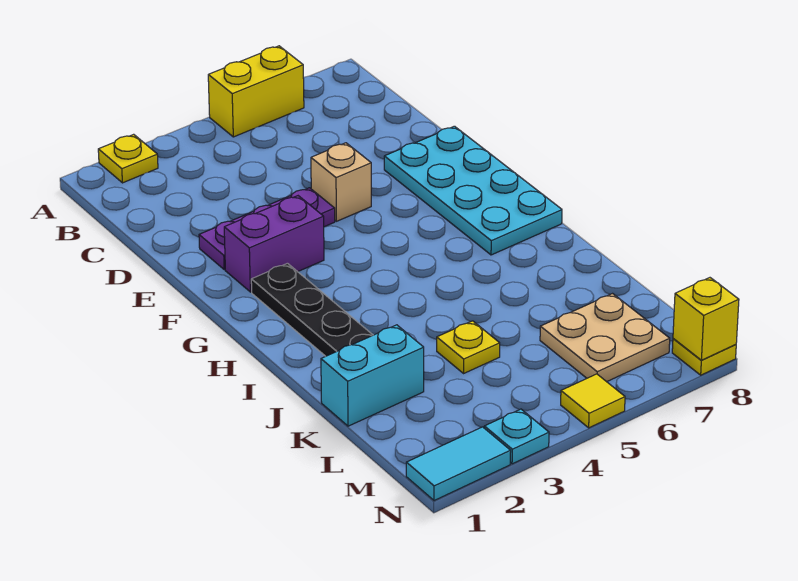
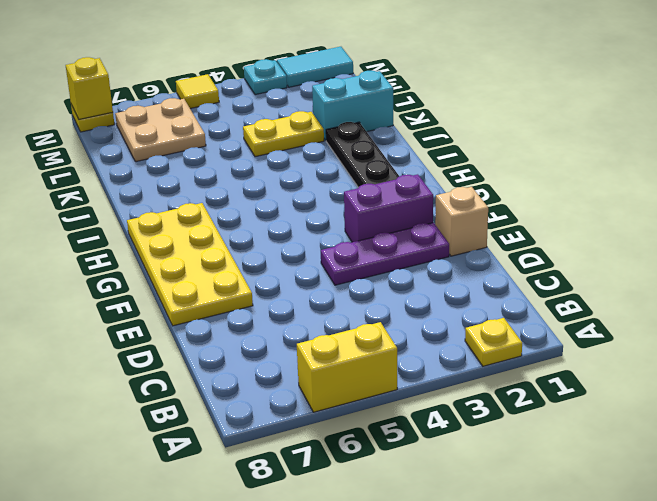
tan brick E5 level 1 -> tan brick E1 level 1
cyan plate E7:H8 level 1 -> yellow plate E7:H8 level 1
yellow plate K4 level 1 -> yellow plate K3:K4 level 1

